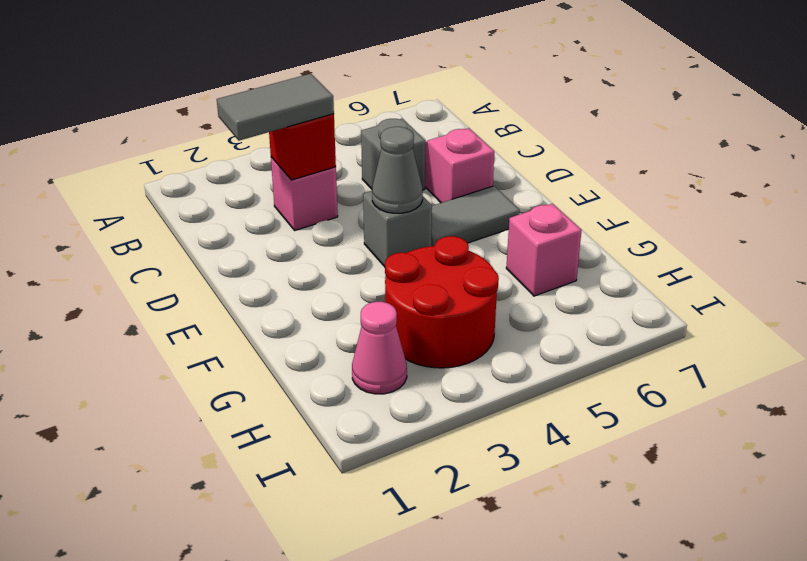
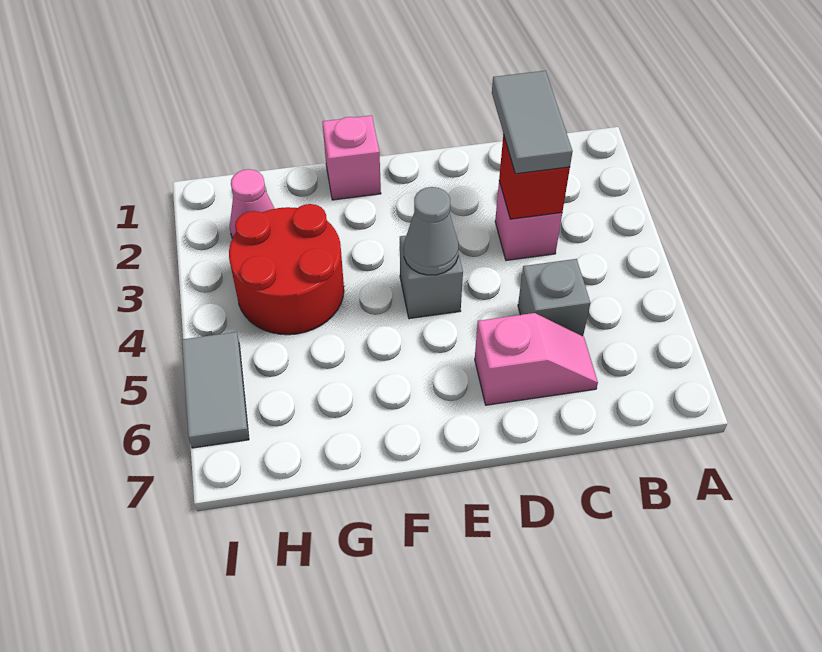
grey tile E5:E6 level 1 -> grey tile I5:I6 level 1
pink brick G6 level 1 -> pink brick F1 level 1

